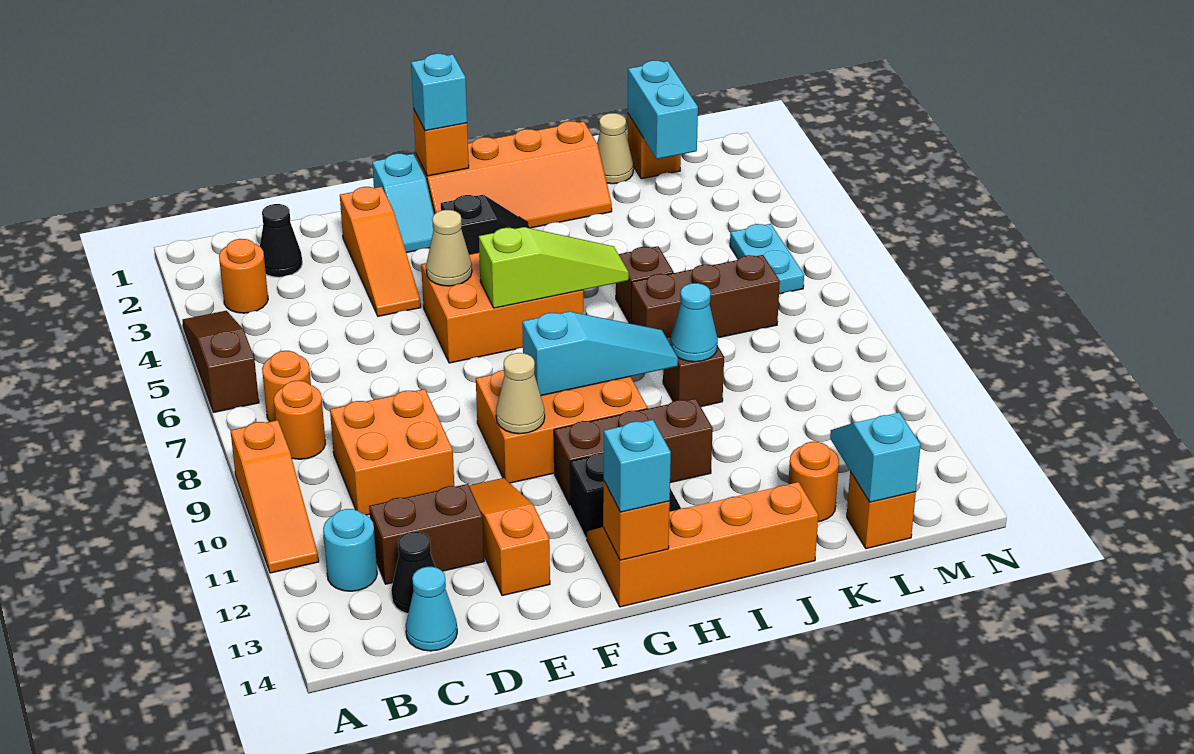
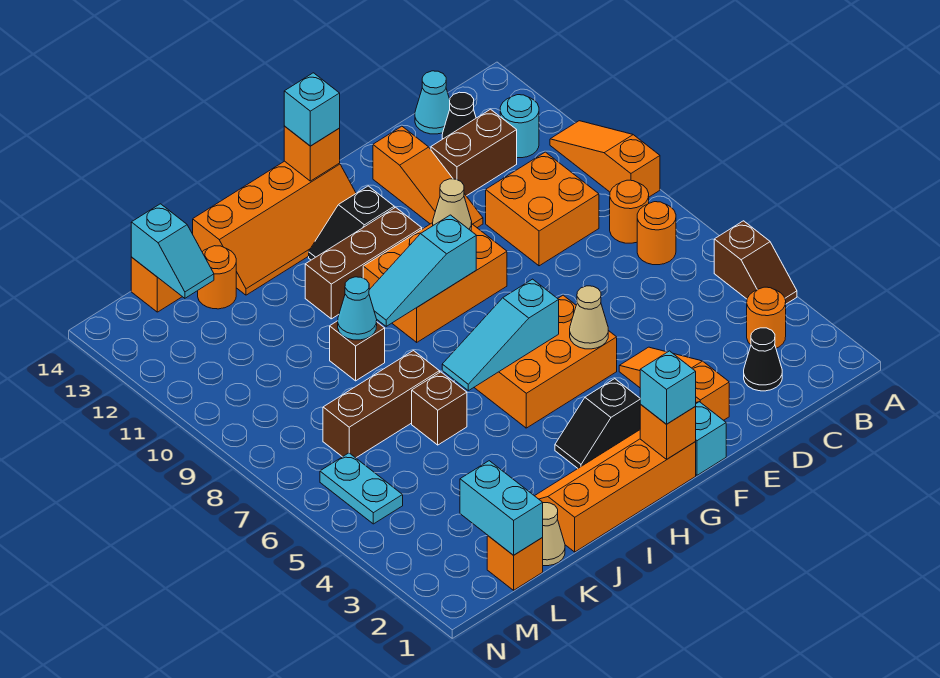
brown slope A4:A6 level 1 top 6 -> brown slope A4:A5 level 1 top 5
lime slope G6:I6 level 2 top G -> cyan slope G6:I6 level 2 top G

